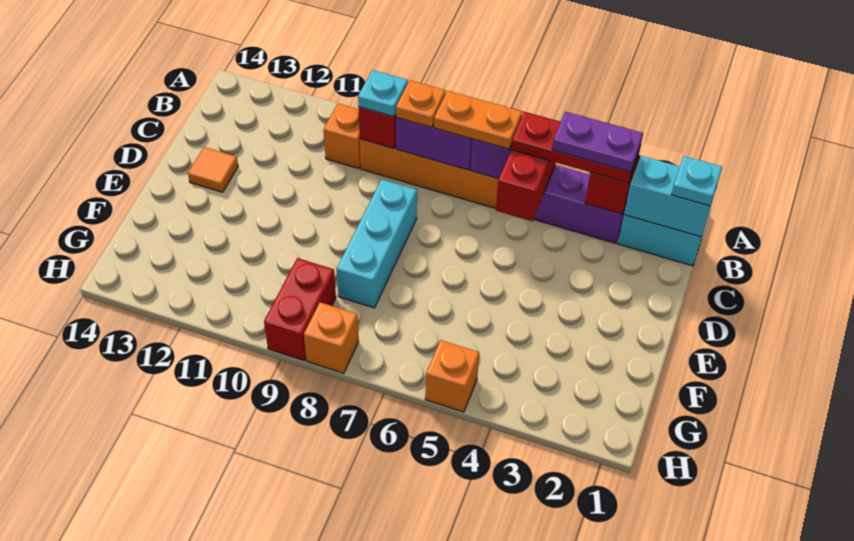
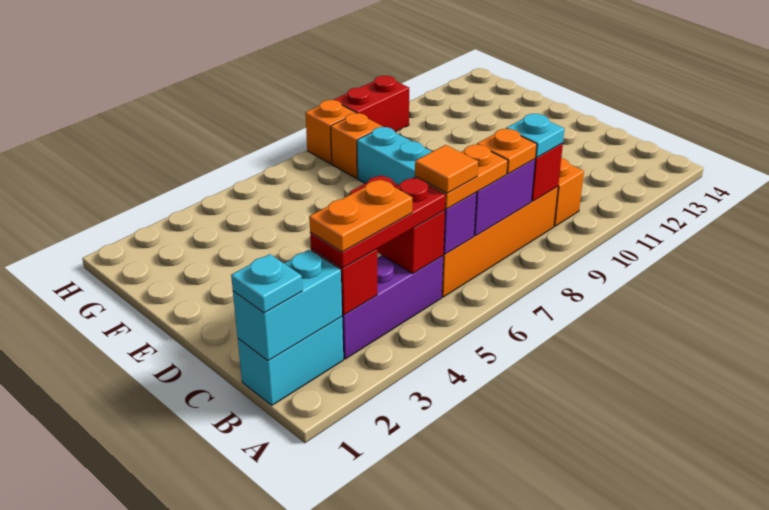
purple plate B3:B4 level 4 -> orange plate B3:B4 level 4
orange tile D13 level 1 -> orange tile B6 level 4
red brick G9:H9 level 1 -> red brick H9:H10 level 1
orange brick H5 level 1 -> orange brick G8 level 1

